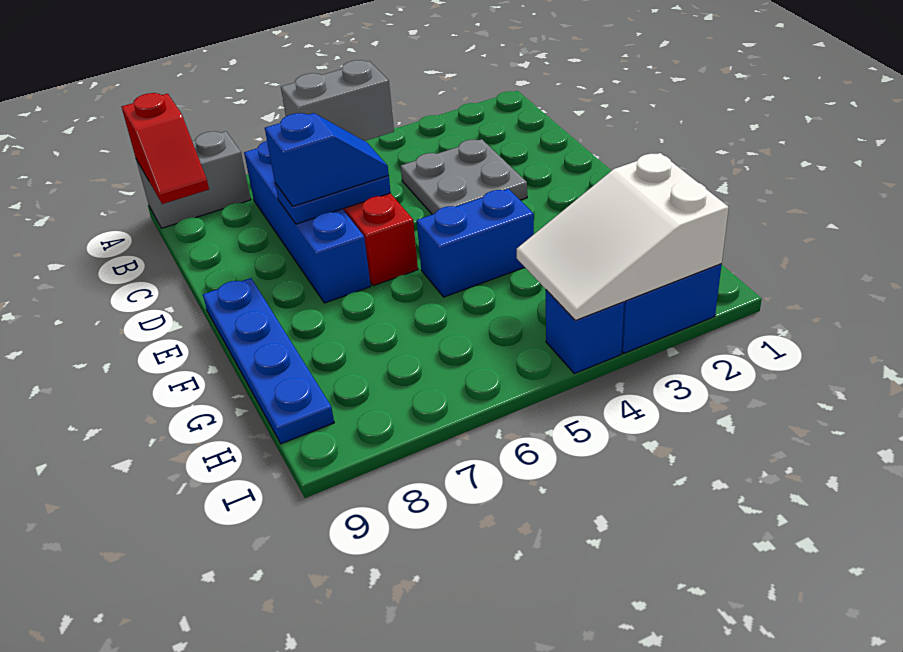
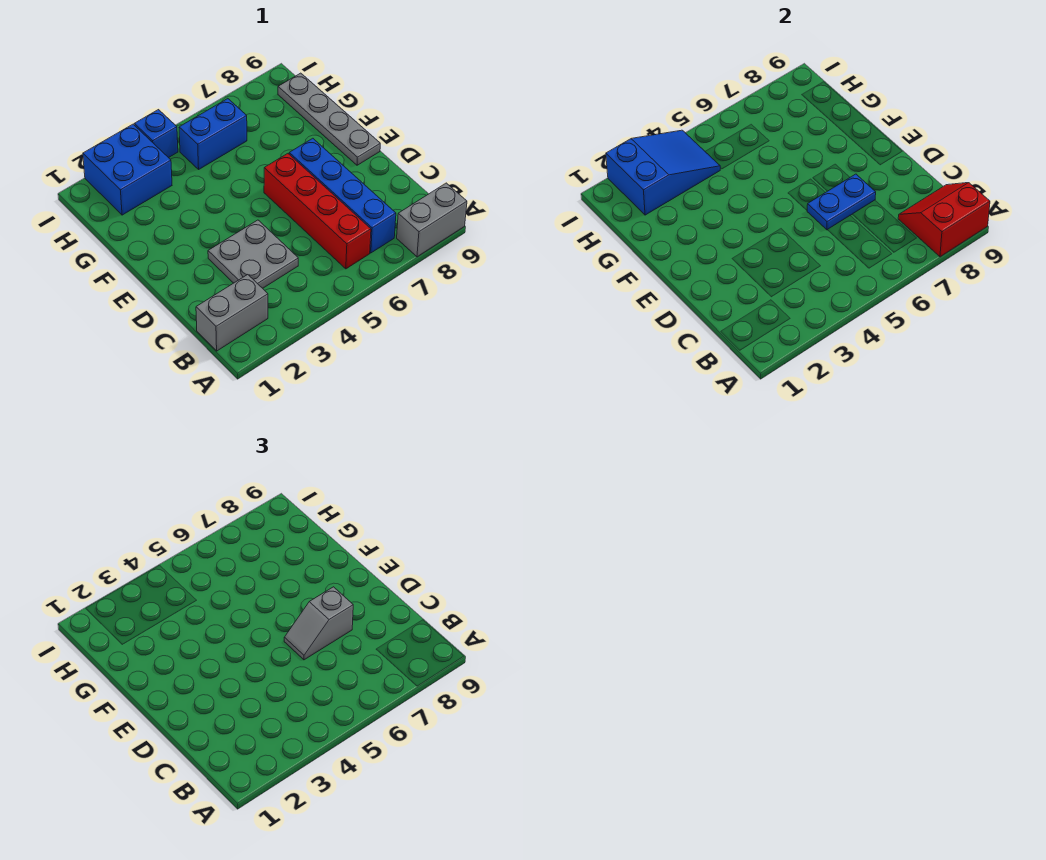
red slope A9:B9 level 2 top A -> red slope A8:B9 level 2 top A
grey brick B5:B6 level 2 -> grey brick B1:B2 level 1
blue slope D6:D7 level 3 top 7 -> grey slope D6:D7 level 3 top 7
blue plate E9:H9 level 1 -> grey plate E9:H9 level 1
blue brick F4:F5 level 1 -> blue brick H5:H6 level 1
white slope H2:I4 level 2 top 2 -> blue slope H2:I4 level 2 top 2

